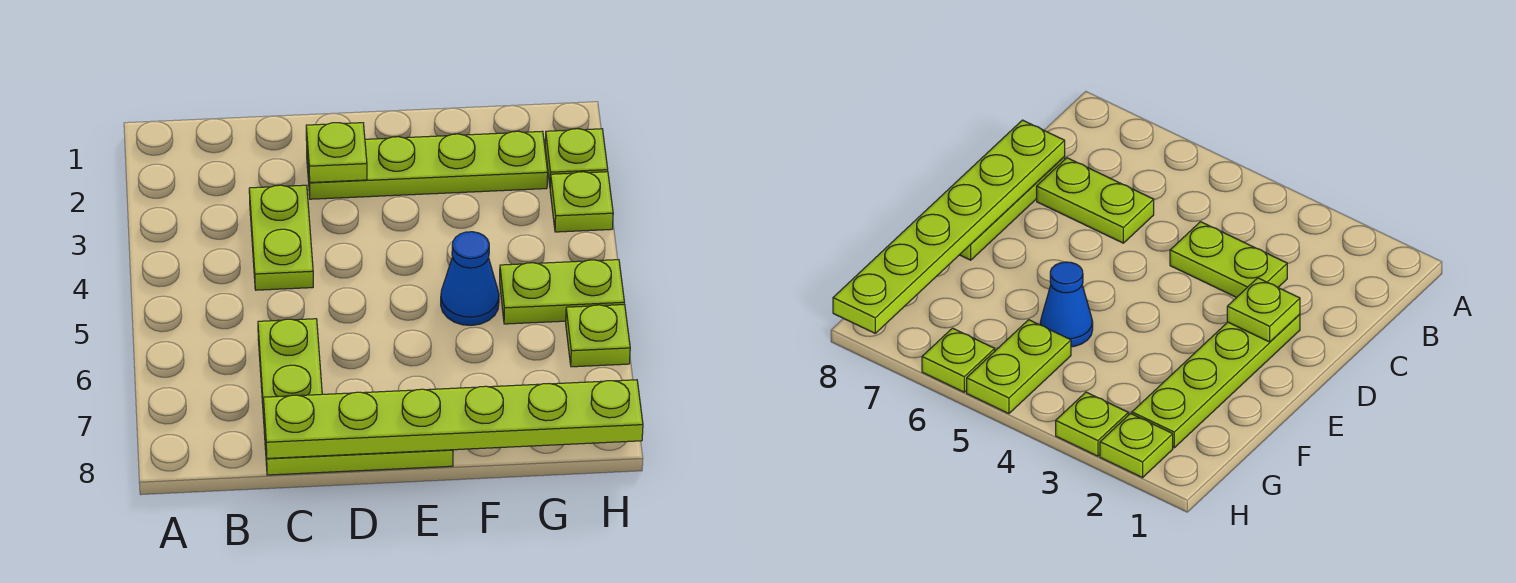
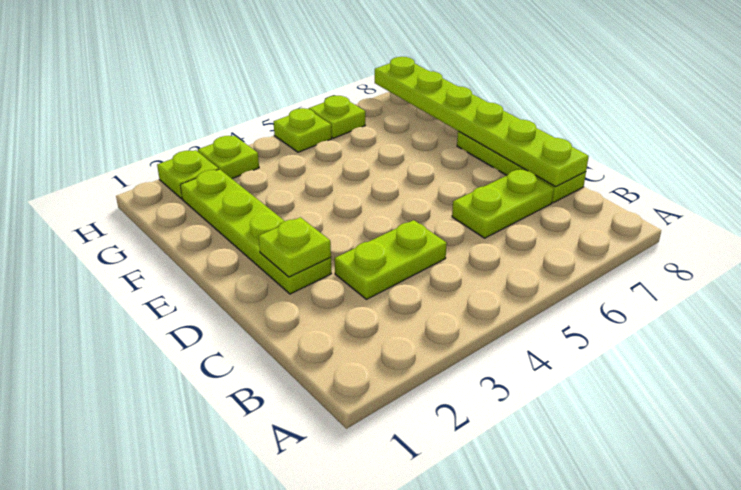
blue cone F5 level 1 -> none
lime plate G5:H5 level 1 -> lime plate H5 level 1

